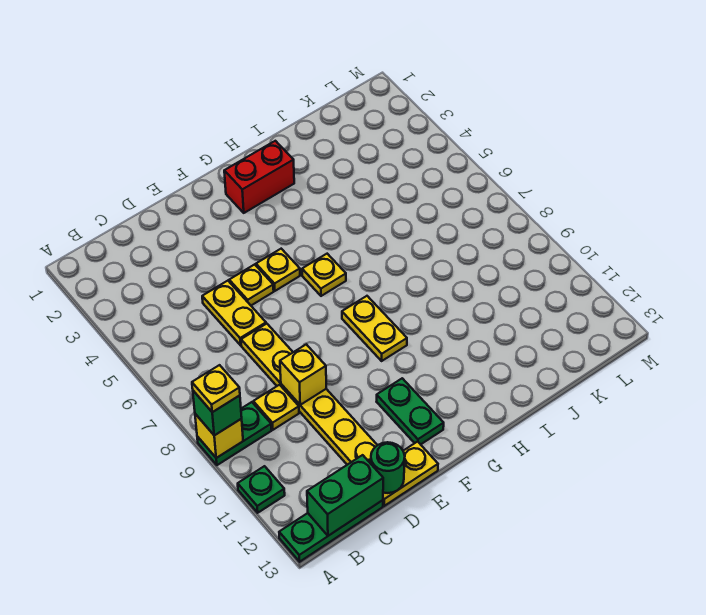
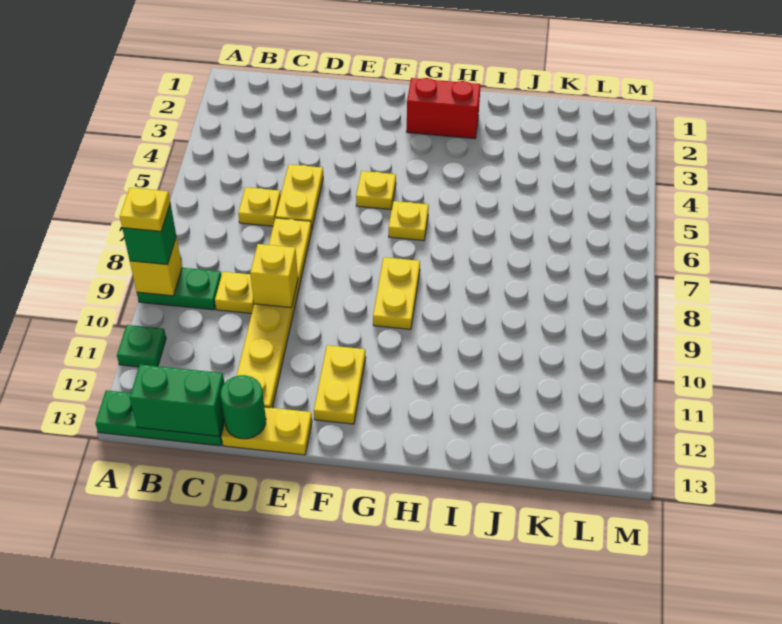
yellow plate E5 level 1 -> yellow plate C6 level 1
green plate F11:F12 level 1 -> yellow plate F11:F12 level 1

